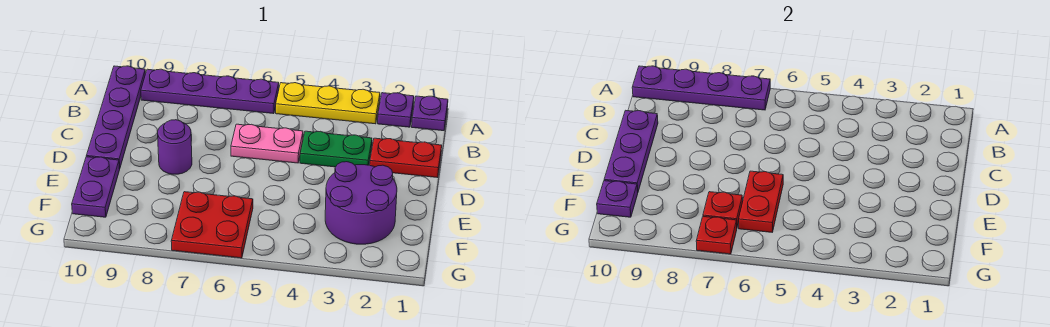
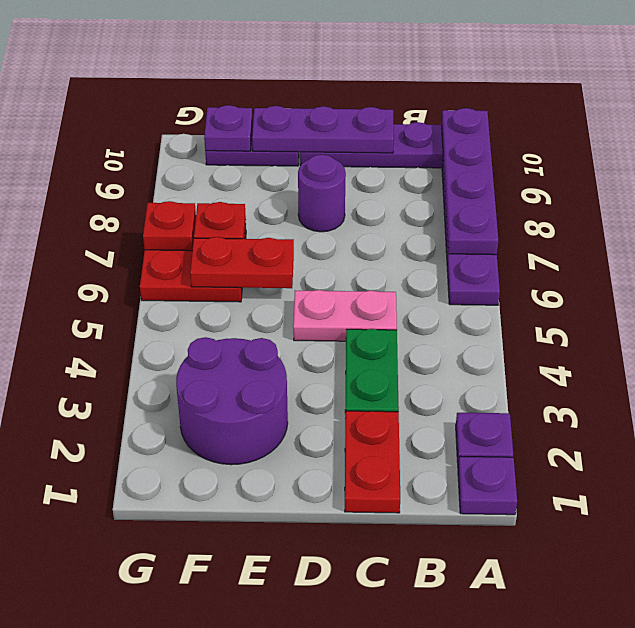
yellow plate A3:A5 level 1 -> none
pink plate C5:C6 level 1 -> pink plate C5:D5 level 1

